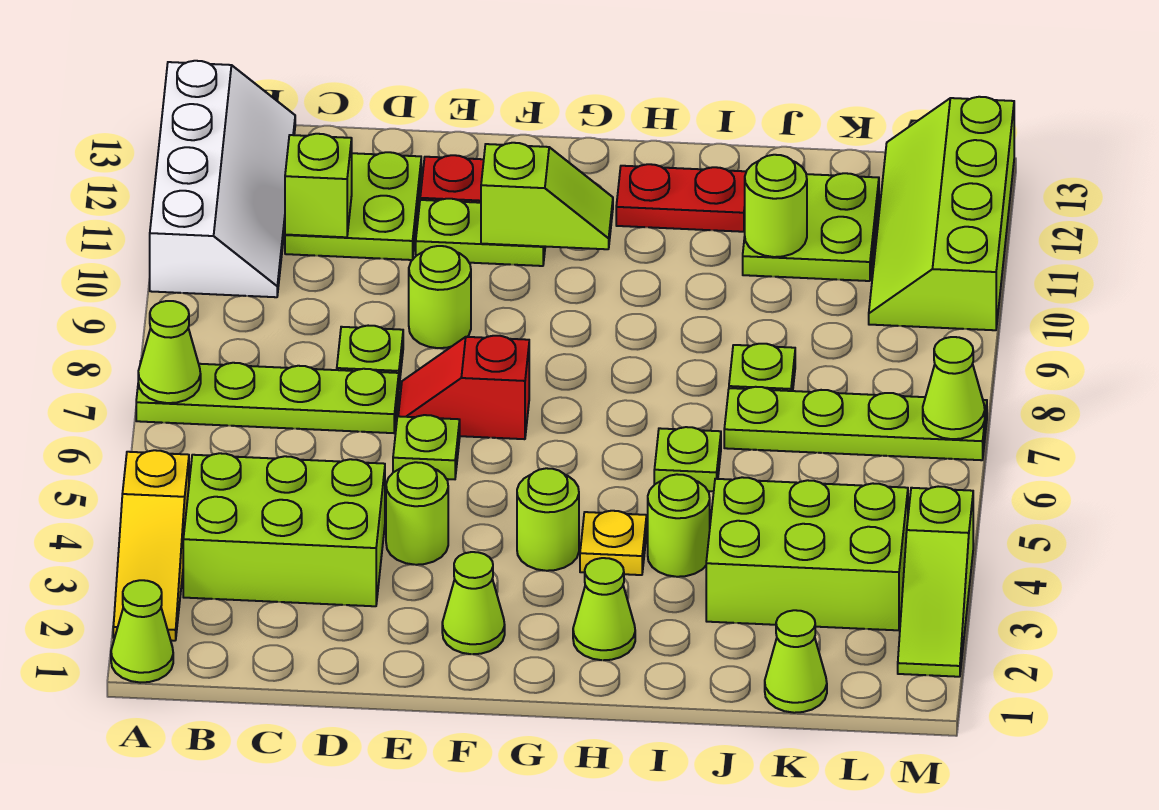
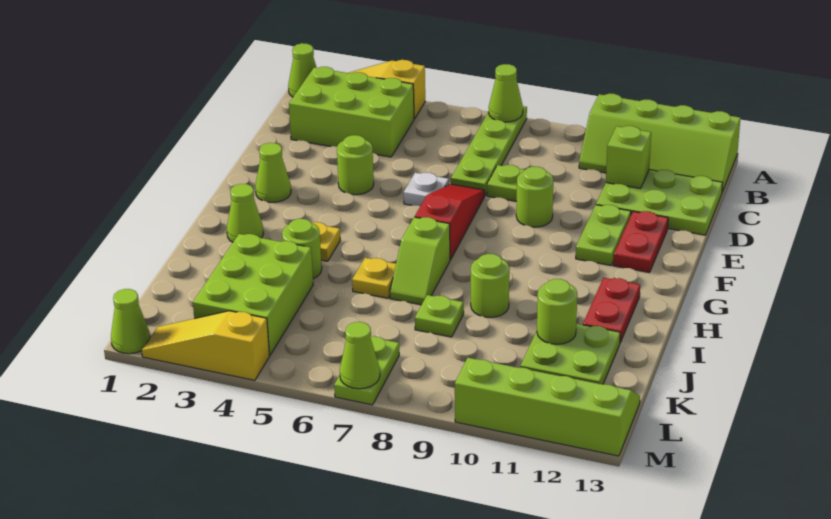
white slope A10:B13 level 1 top A -> lime slope A10:B13 level 1 top A
lime brick B3:D4 level 1 -> lime brick B2:C4 level 1
lime plate C11:D12 level 1 -> lime plate C11:D13 level 1
lime plate E6 level 1 -> white plate E6 level 1
red slope E7:F7 level 1 top F -> red slope E7:G7 level 1 top G
lime slope F11:G11 level 2 top F -> lime slope H7:I7 level 1 top H
lime round brick G4 level 1 -> lime round brick I9 level 1
lime plate I6 level 1 -> yellow plate I6 level 1
lime plate J7:M7 level 1 -> lime plate L7:M7 level 1
lime cone K1 level 1 -> lime cone M1 level 1
lime slope M2:M4 level 1 top 4 -> yellow slope M2:M4 level 1 top 4

